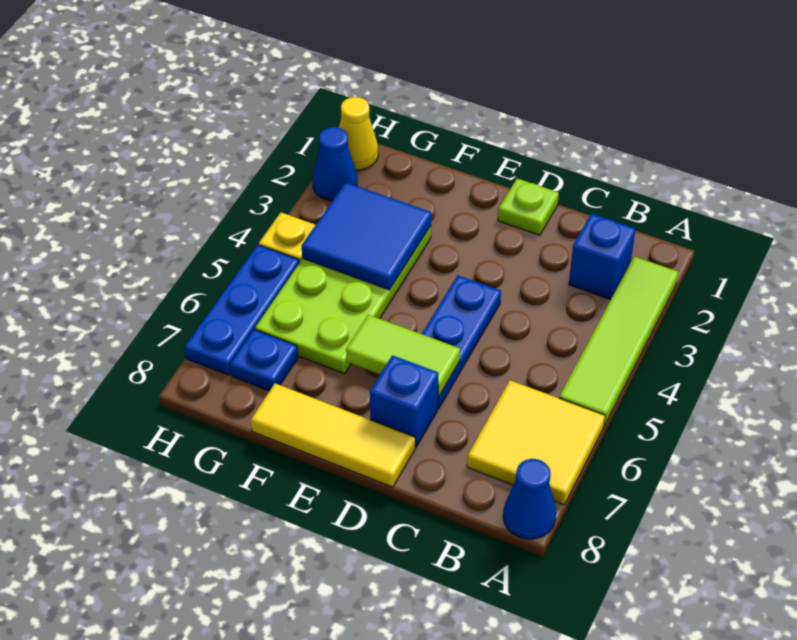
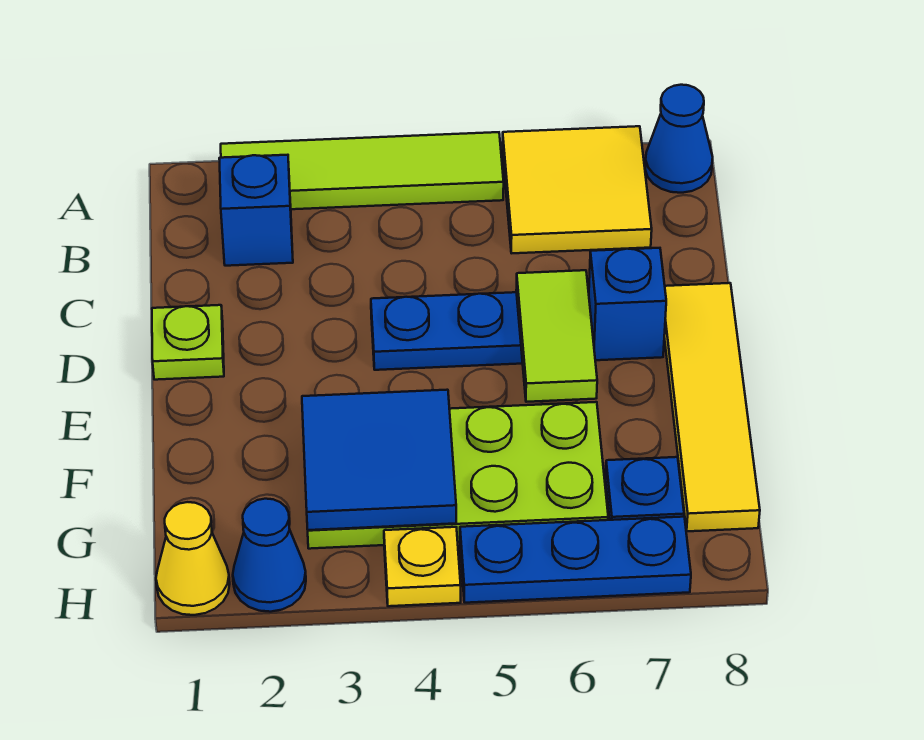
yellow tile D8:F8 level 1 -> yellow tile D8:G8 level 1

